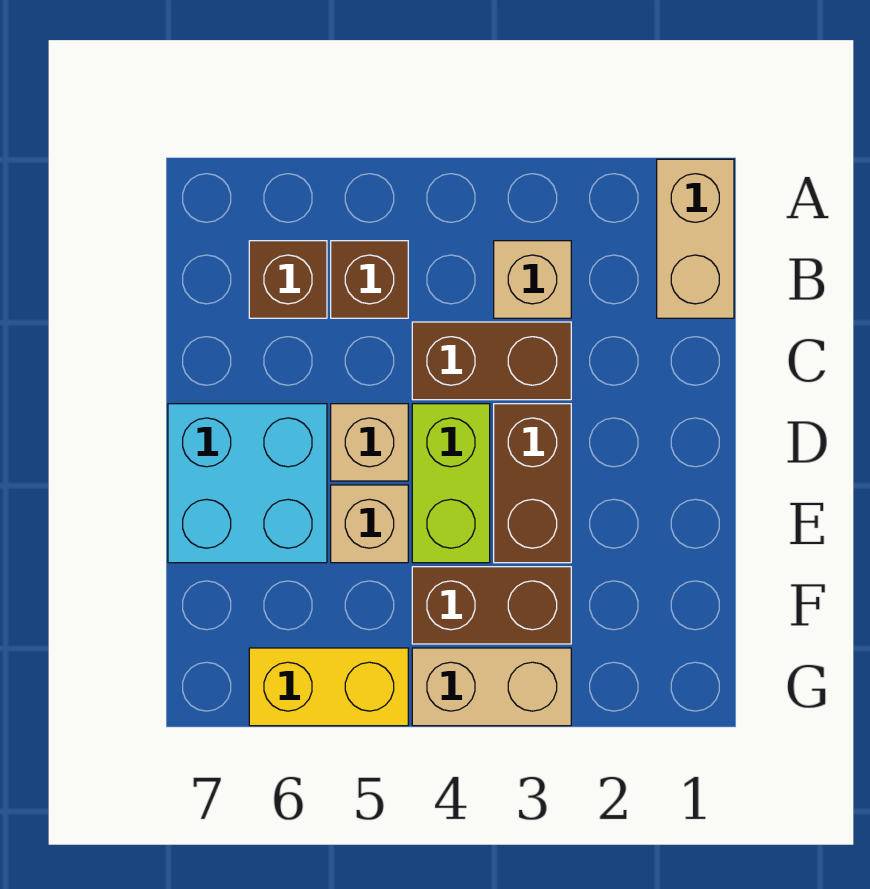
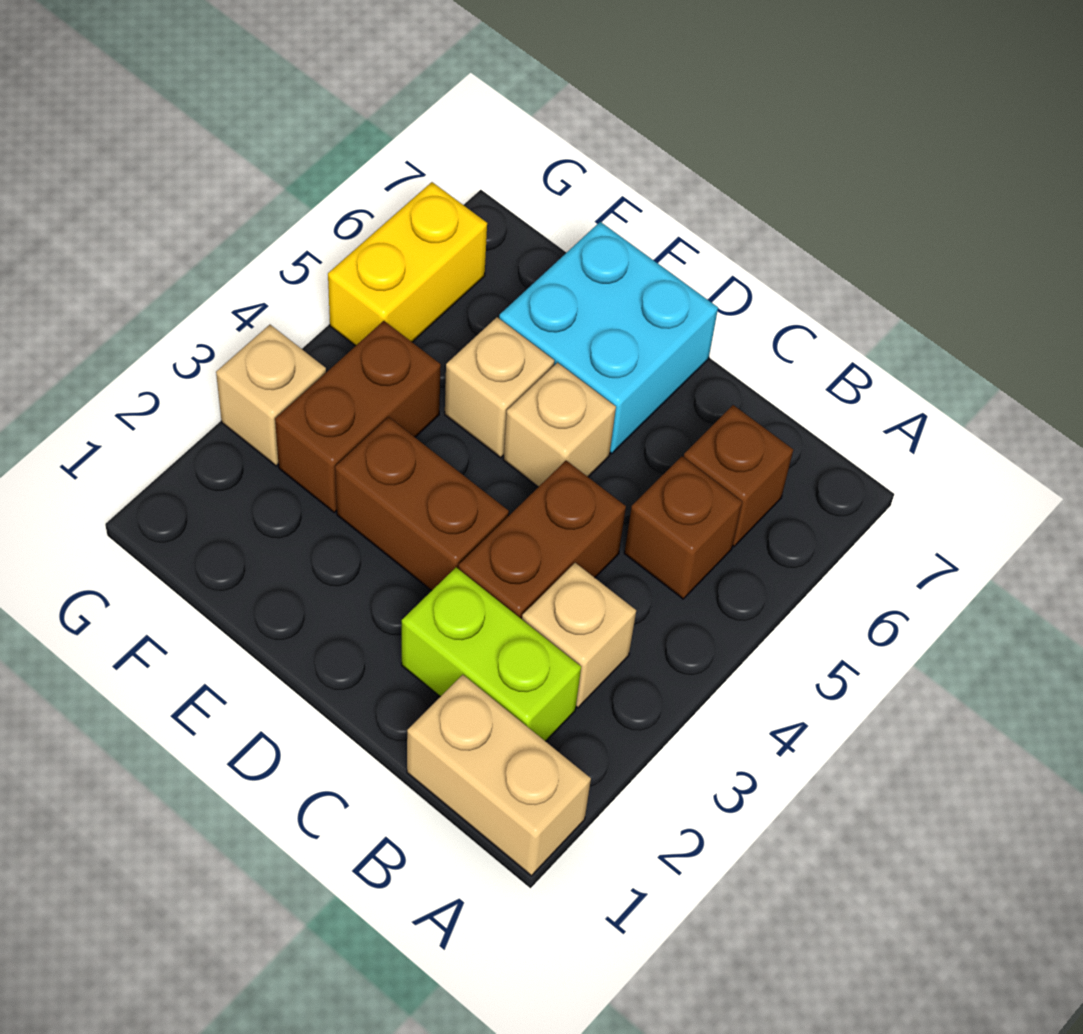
lime brick D4:E4 level 1 -> lime brick B2:C2 level 1
tan brick G3:G4 level 1 -> tan brick G3 level 1

